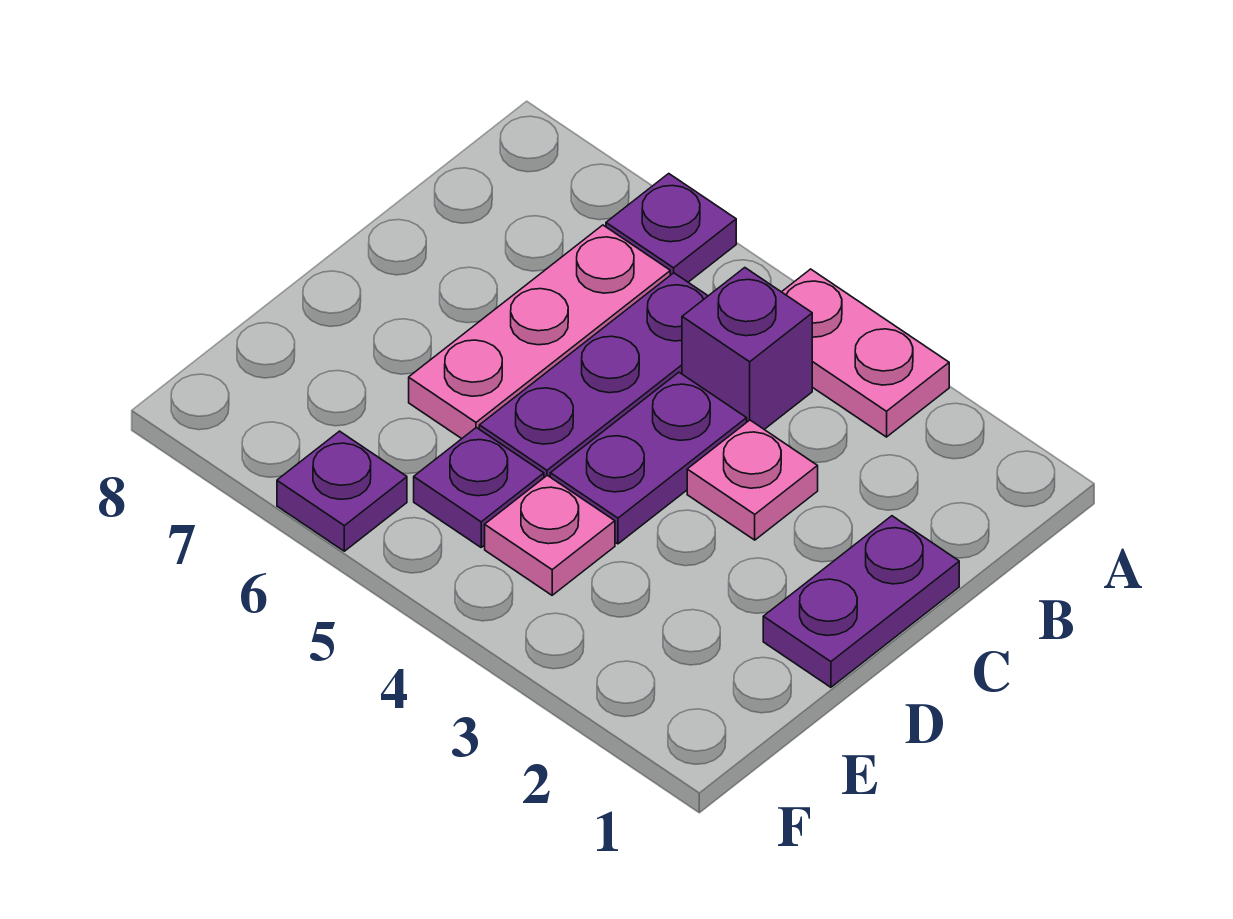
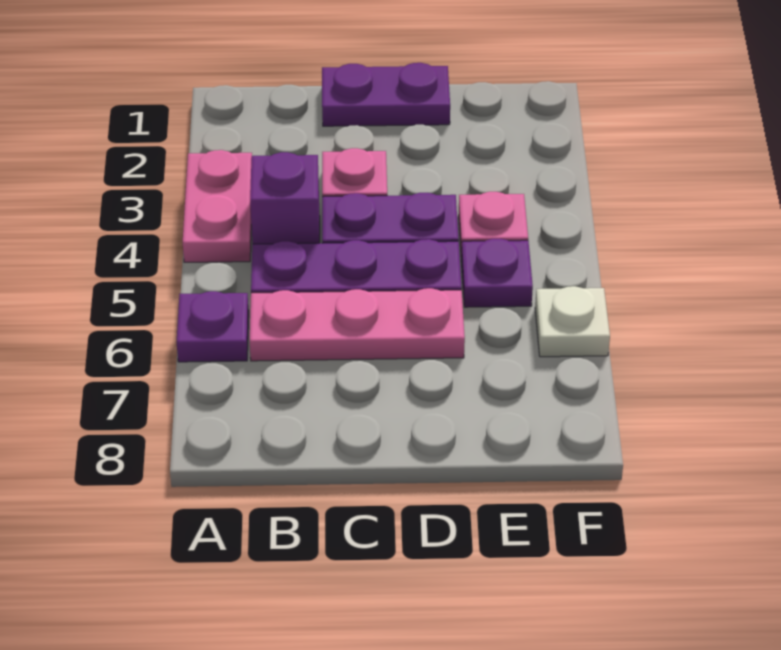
purple plate F6 level 1 -> white plate F6 level 1

